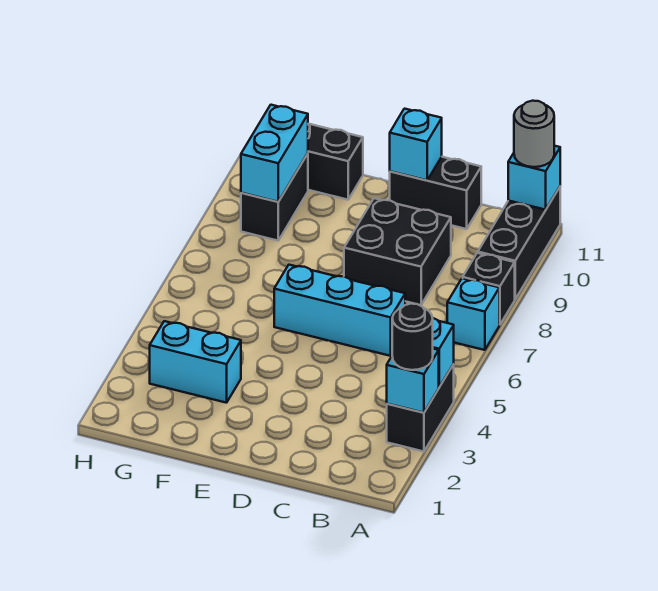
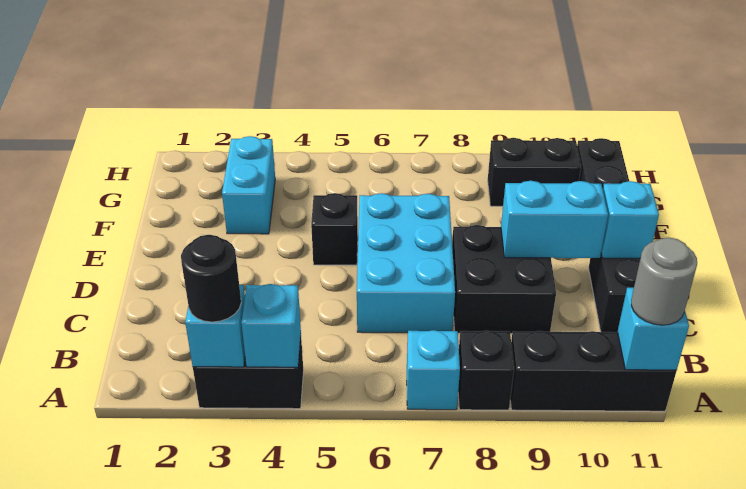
cyan brick C6:E6 level 1 -> cyan brick C6:E7 level 1
none -> black brick E5 level 1
cyan brick G9:G10 level 2 -> cyan brick D9:D10 level 2

